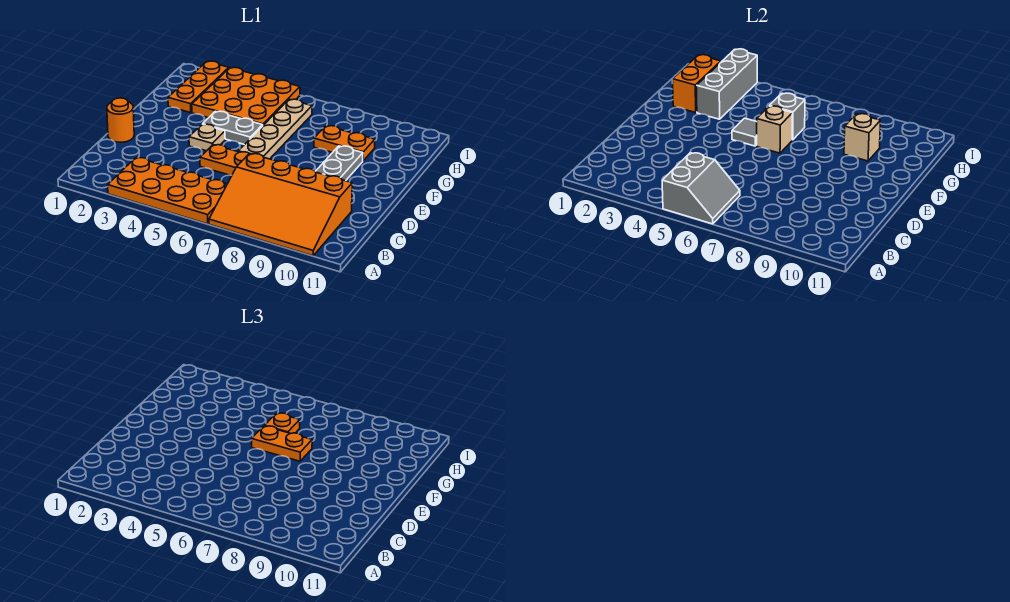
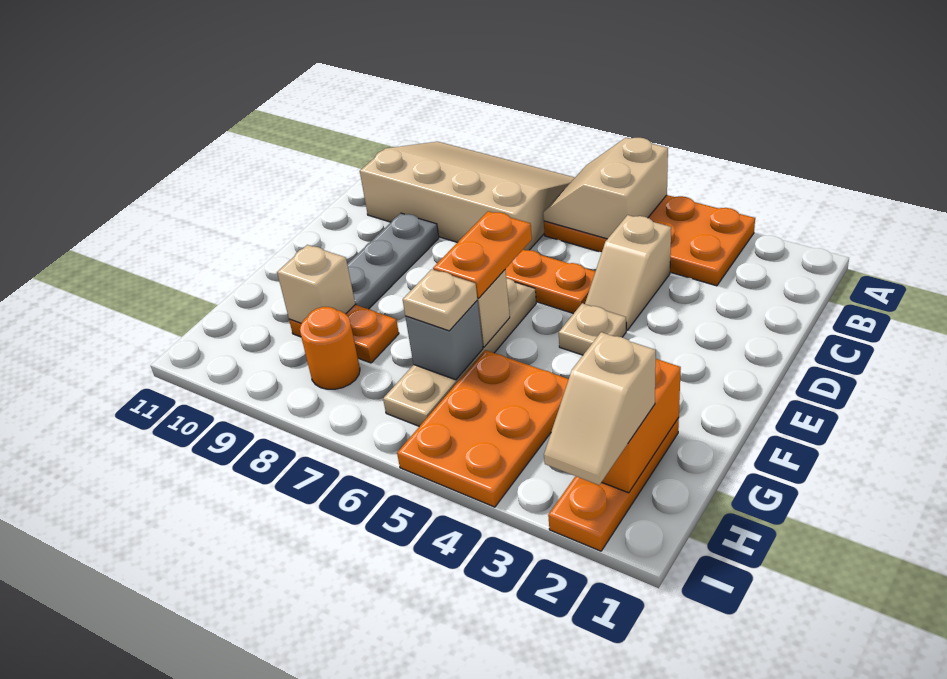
grey slope A5:B6 level 2 top 5 -> tan slope A5:B6 level 2 top 5
orange slope A7:C10 level 1 top C -> tan slope A7:C10 level 1 top C
none -> tan slope C4:D4 level 1 top C
orange round brick D1 level 1 -> orange round brick H8 level 1
grey plate F4:F5 level 1 -> none
grey tile F5 level 2 -> none
orange plate F6:F7 level 3 -> orange plate E6:F6 level 3
orange plate G3:I5 level 1 -> orange plate G4:I5 level 1
grey brick G3:I3 level 2 -> none
orange plate G6 level 3 -> tan plate G6 level 3
none -> tan slope H2:I2 level 3 top H

